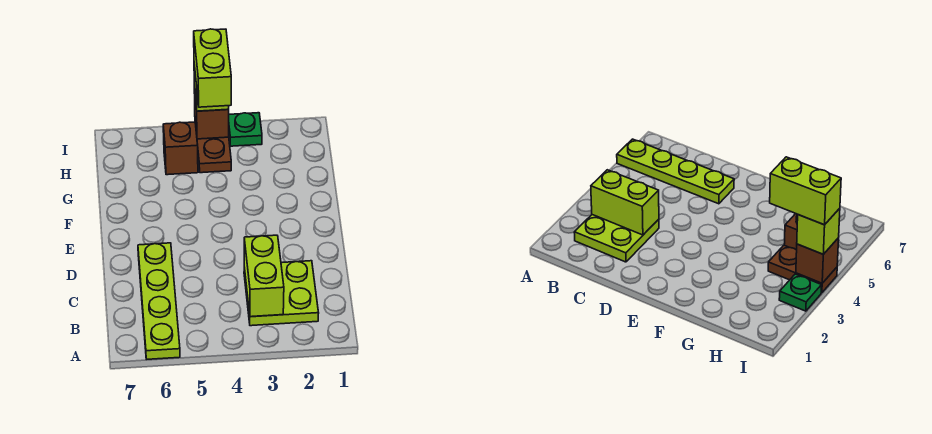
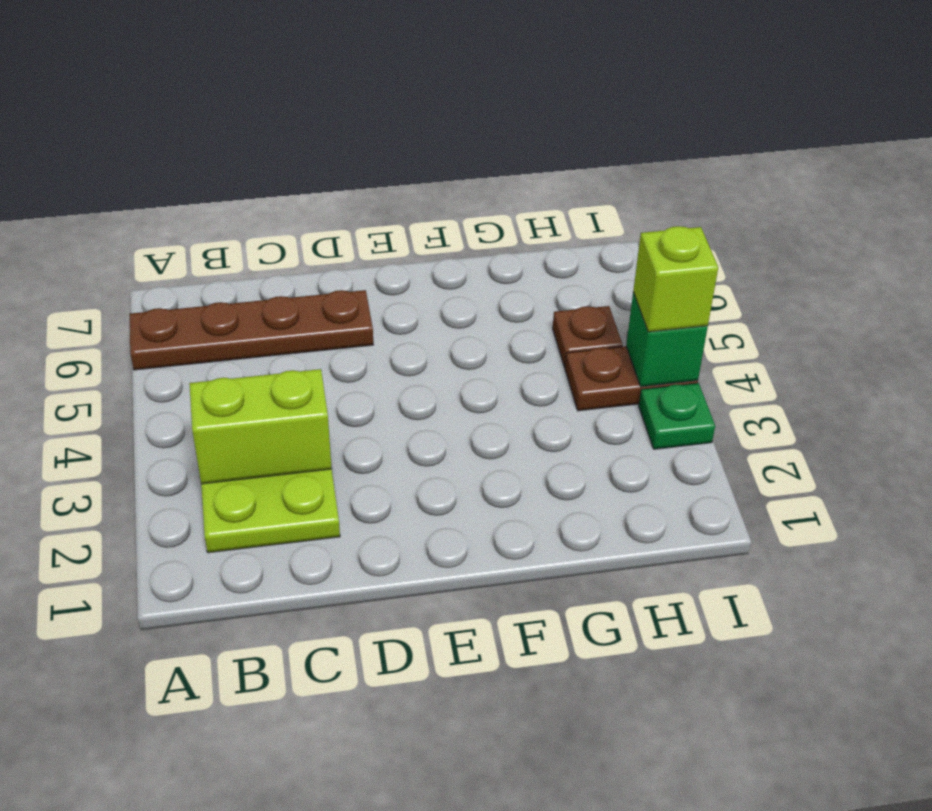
lime plate A6:D6 level 1 -> brown plate A6:D6 level 1
lime brick H4:I4 level 4 -> none
brown brick H5 level 1 -> brown plate H5 level 1
brown brick I4 level 2 -> green brick I4 level 2

